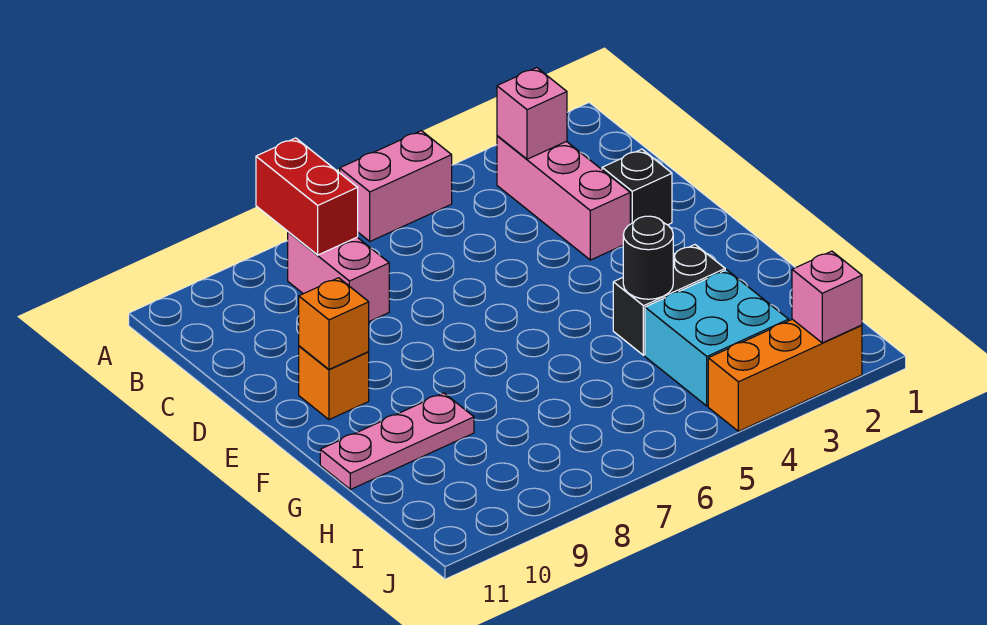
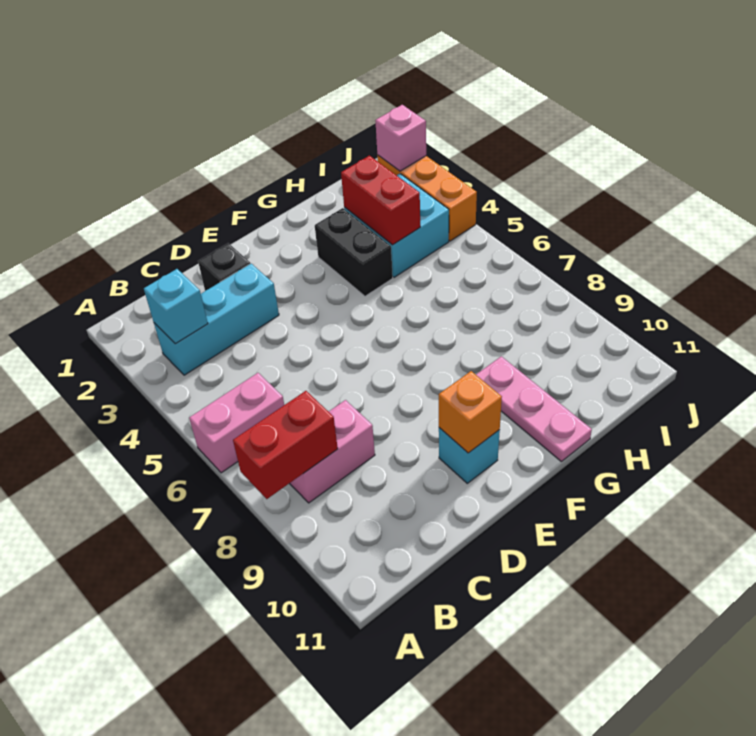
pink brick A5:A6 level 1 -> pink brick A6:B6 level 1
pink brick B3:D3 level 1 -> cyan brick B3:D3 level 1
pink brick B3 level 2 -> cyan brick B3 level 2
orange brick E10 level 1 -> cyan brick E10 level 1
black round brick G4 level 2 -> none
none -> red brick H3:H4 level 2

